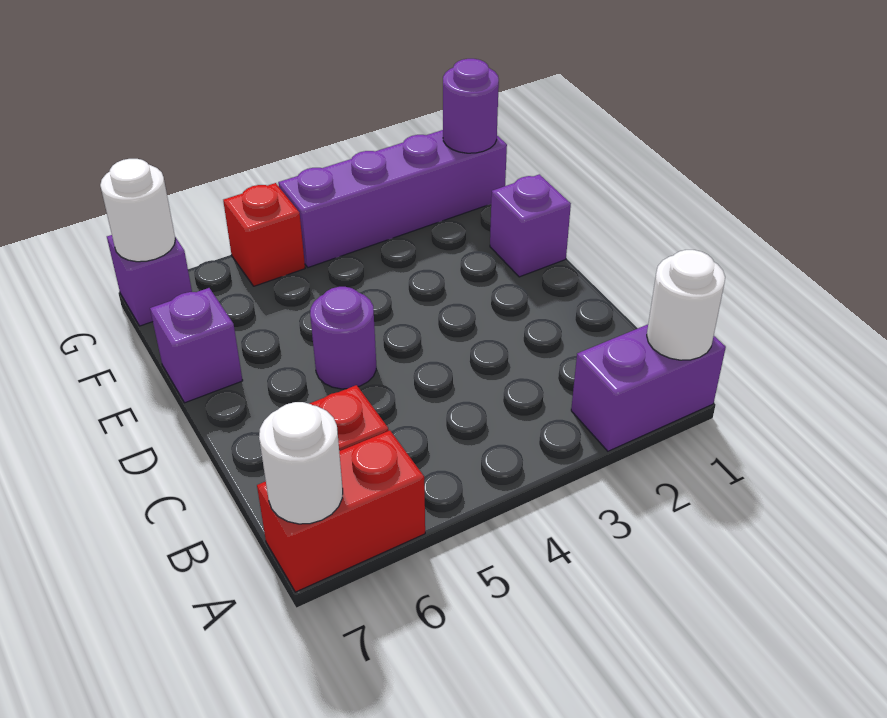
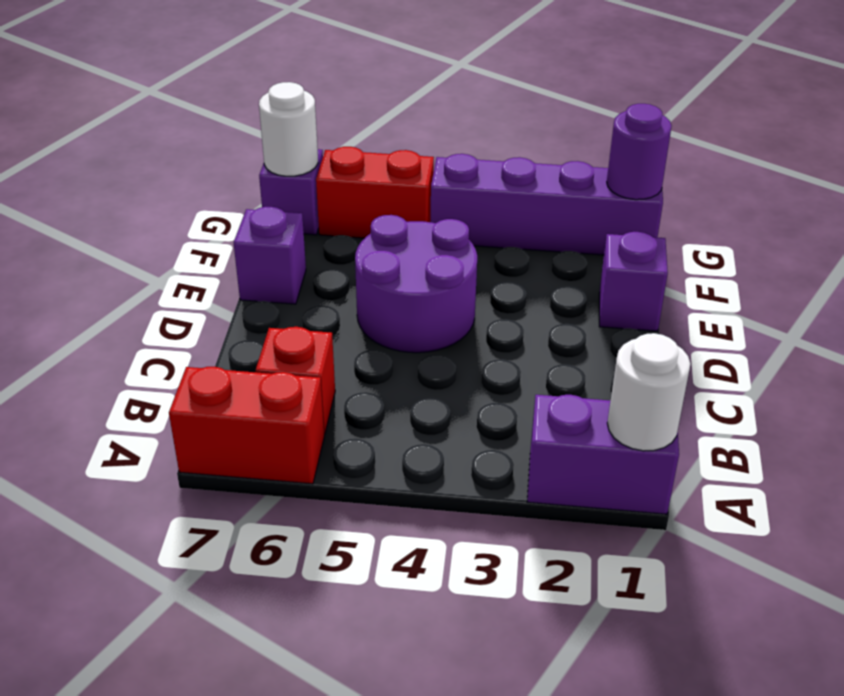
white round brick A7 level 2 -> none
purple round brick D5 level 1 -> purple round brick D4:E5 level 1
red brick G5 level 1 -> red brick G5:G6 level 1

